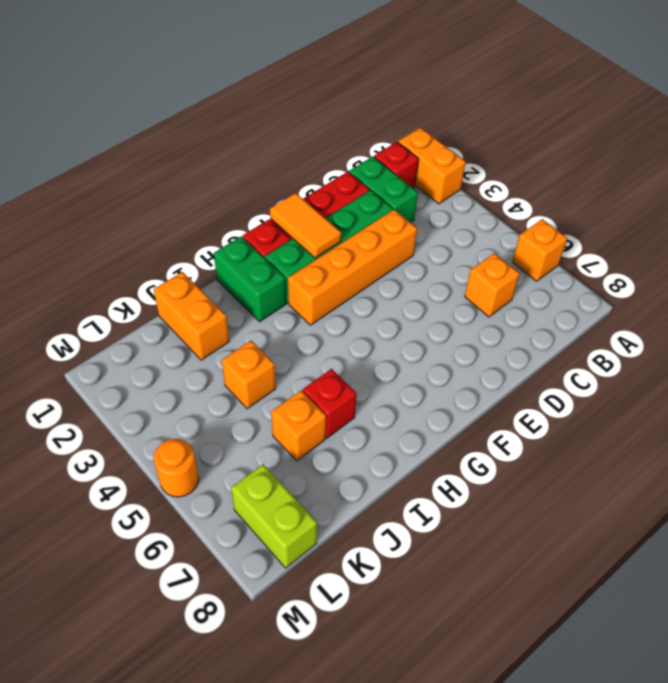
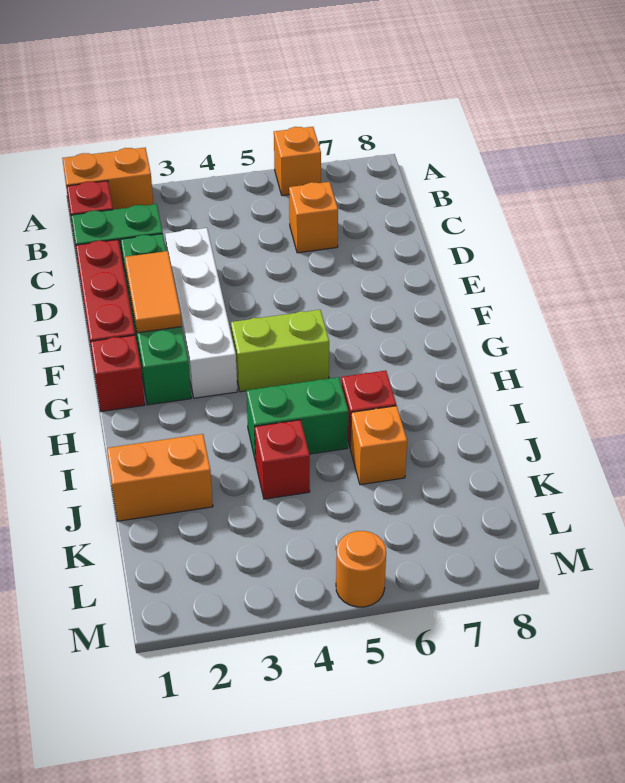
orange brick D3:G3 level 1 -> white brick D3:G3 level 1
orange tile F1:F2 level 2 -> orange tile E2:F2 level 2
green brick H1:H2 level 1 -> green brick I4:I5 level 1
orange brick J4 level 1 -> red brick J4 level 1
lime brick L7:L8 level 1 -> lime brick G4:G5 level 1

